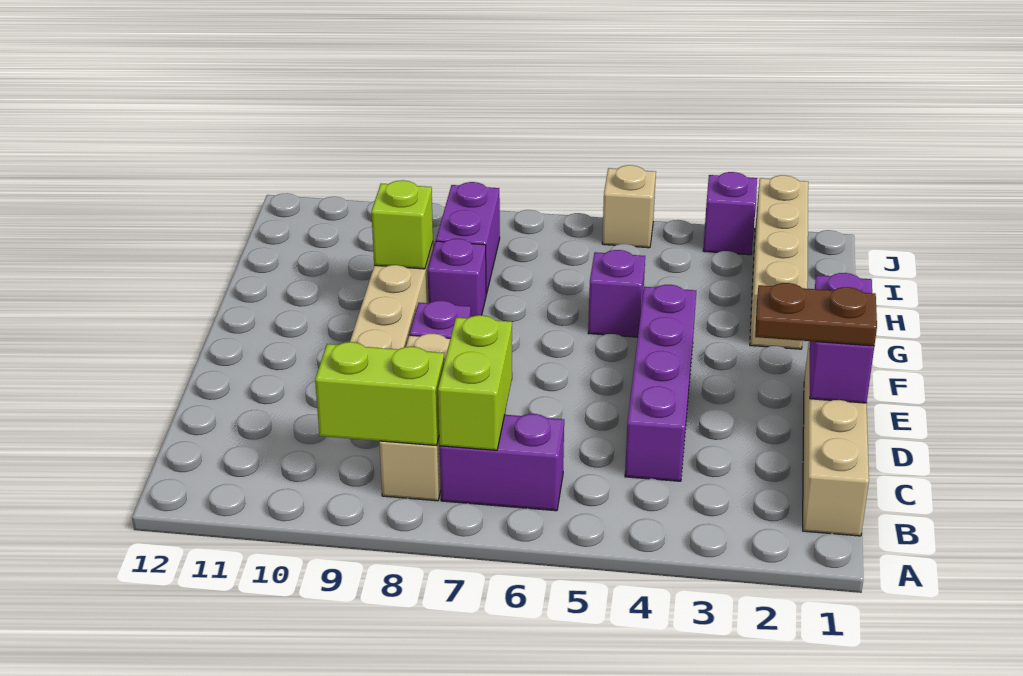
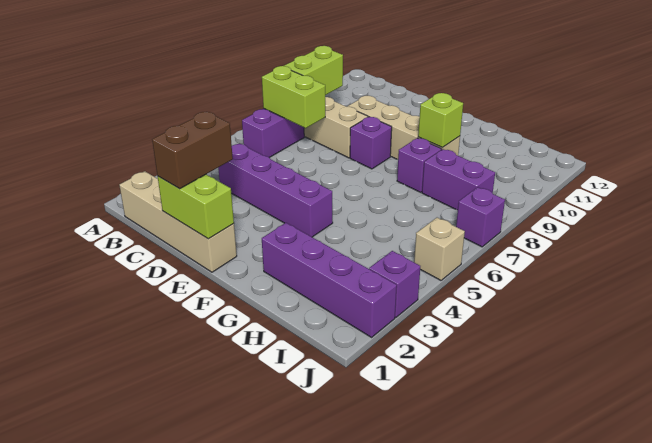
purple brick D1:E1 level 2 -> lime brick D1:E1 level 2
brown plate D1:D2 level 3 -> brown brick D1:D2 level 3
tan brick G2:J2 level 1 -> purple brick G2:J2 level 1
purple brick G5 level 1 -> purple brick J7 level 1

